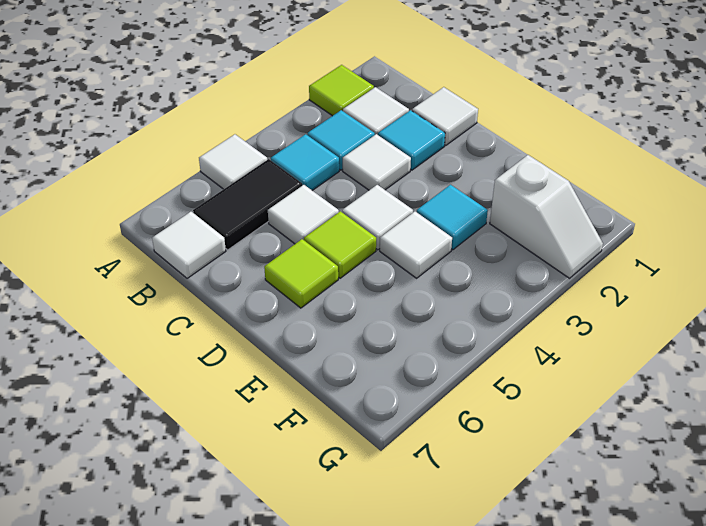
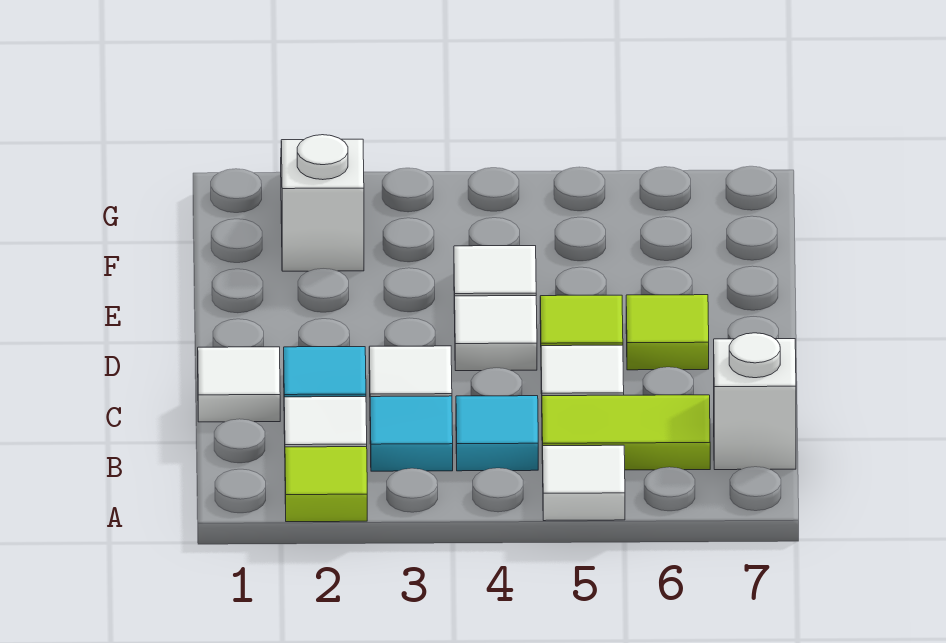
black tile B5:B6 level 1 -> lime tile B5:B6 level 1
white tile B7 level 1 -> white brick B7 level 1
cyan tile E3 level 1 -> none

